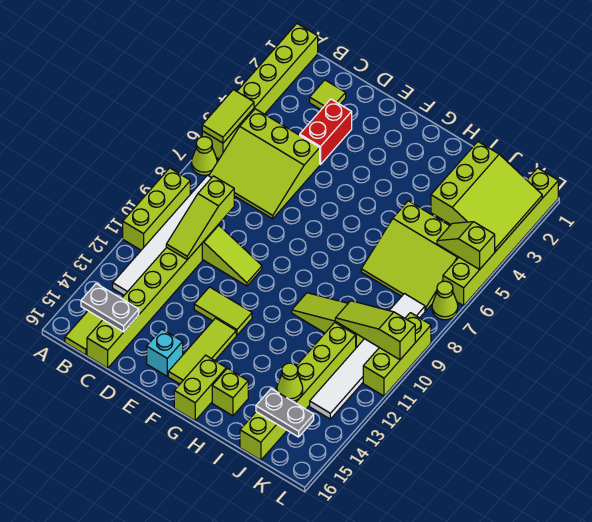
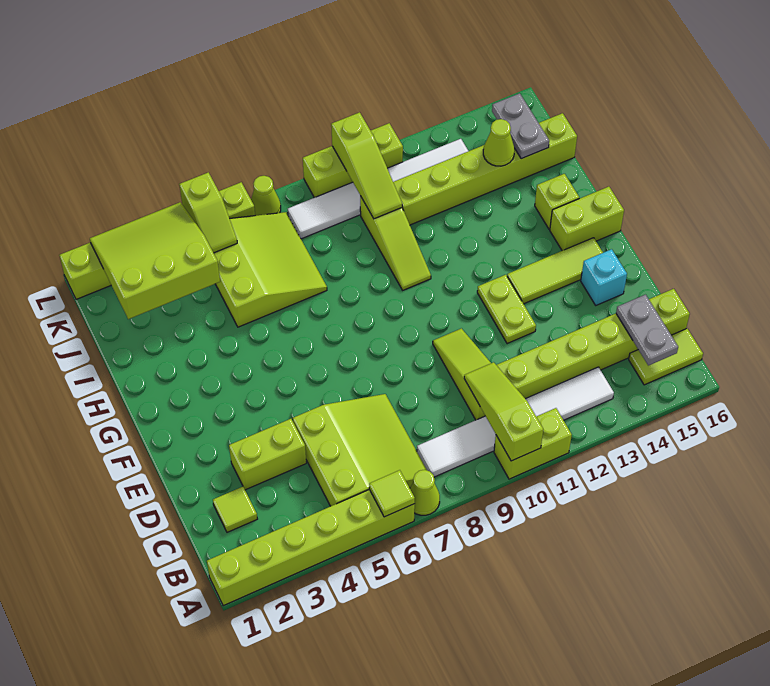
lime tile A5:A6 level 2 -> lime tile A6 level 2
lime brick A9:A11 level 1 -> lime brick A10:A11 level 1
lime slope C9:C11 level 2 top 9 -> lime slope A10:C10 level 2 top A
red brick D3:D4 level 1 -> lime brick D3:D4 level 1
lime tile E12:F12 level 1 -> lime plate E12:F12 level 1

